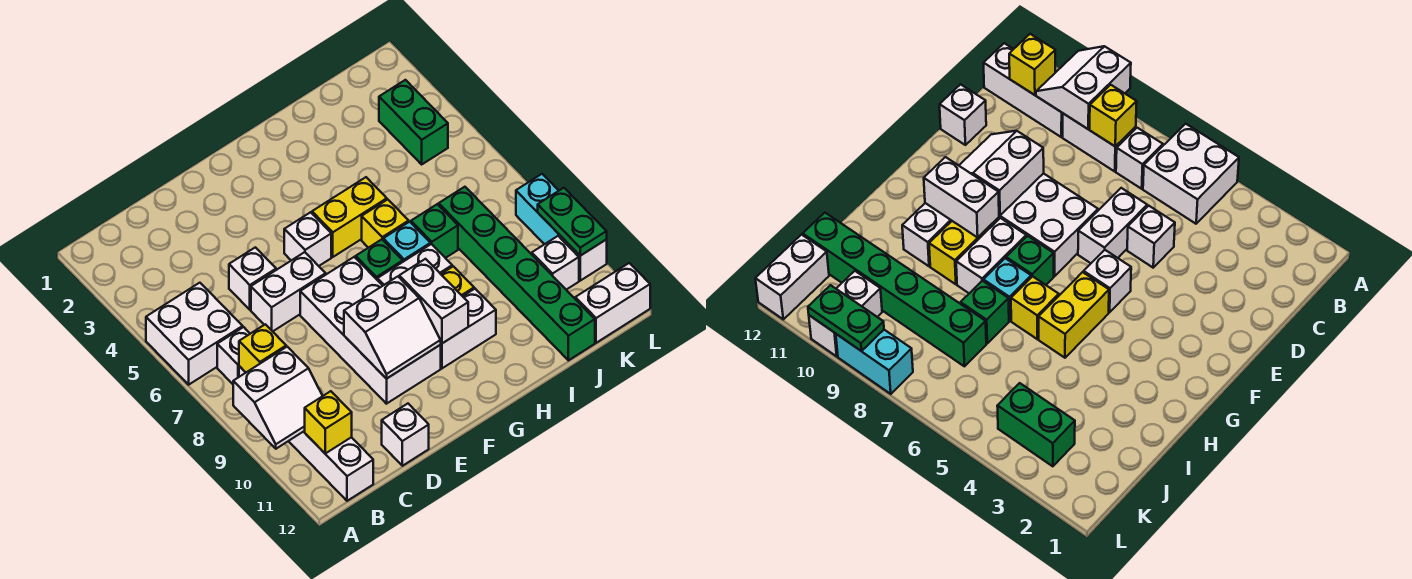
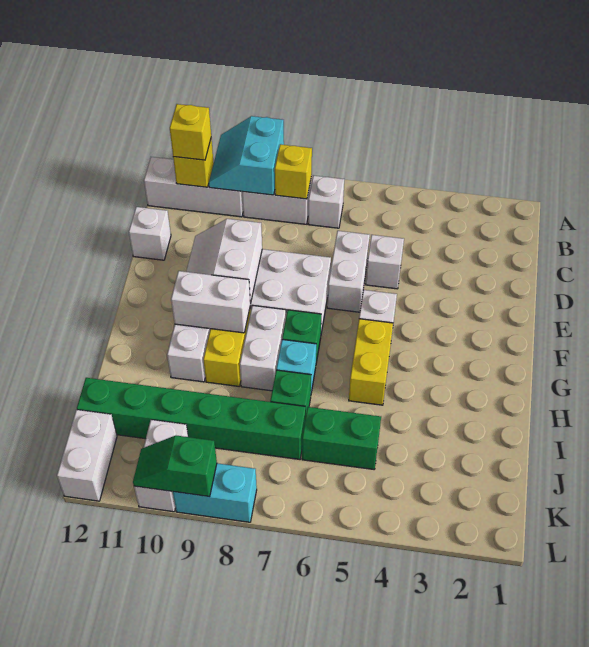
white brick A5:B6 level 1 -> none
white slope A9:B10 level 2 top 9 -> cyan slope A9:B10 level 2 top 9
yellow brick H6 level 1 -> yellow brick B11 level 3
green brick K3:K4 level 1 -> green brick J5:J6 level 1
green plate L9:L10 level 2 -> green slope L9:L10 level 2 top 9

